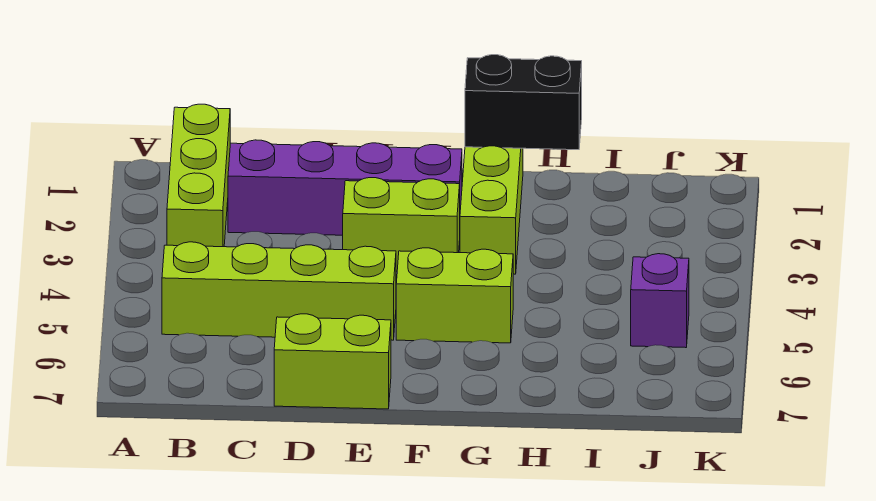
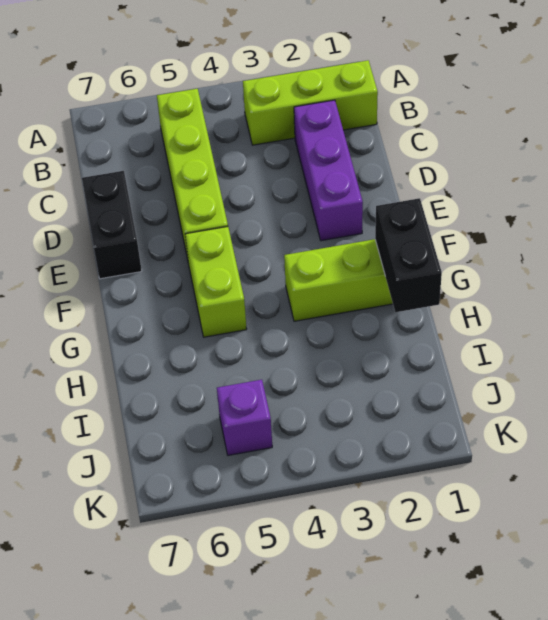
purple brick C2:F2 level 1 -> purple brick C2:E2 level 1
lime brick D7:E7 level 1 -> black brick D7:E7 level 1
lime brick E3:F3 level 1 -> none

